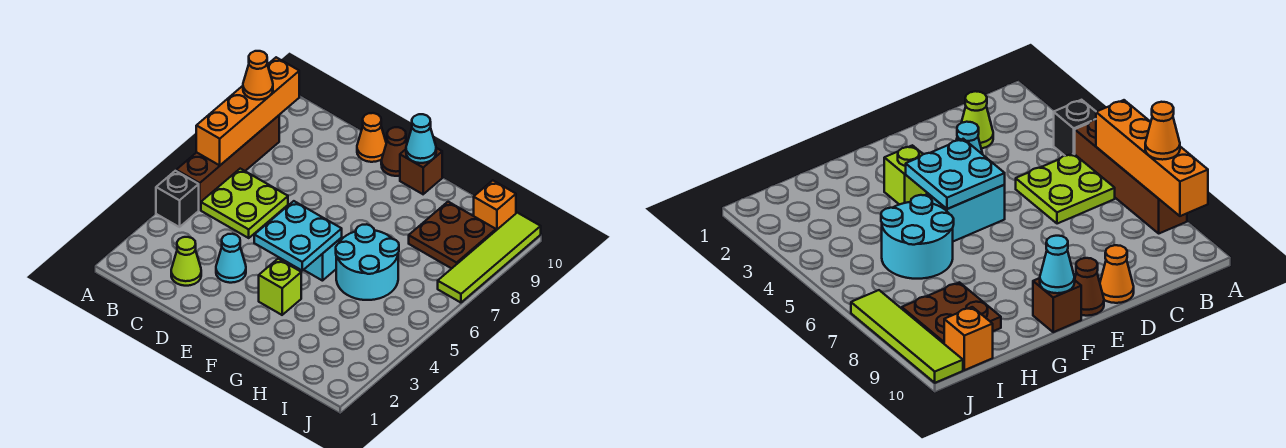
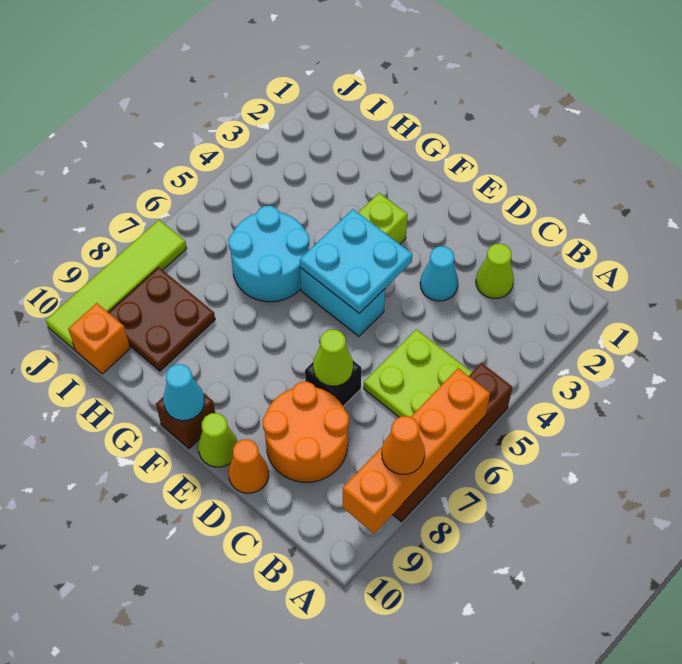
black brick A4 level 1 -> black brick D7 level 1
none -> orange round brick C8:D9 level 1
none -> lime cone D7 level 2
brown cone E10 level 1 -> lime cone E10 level 1

